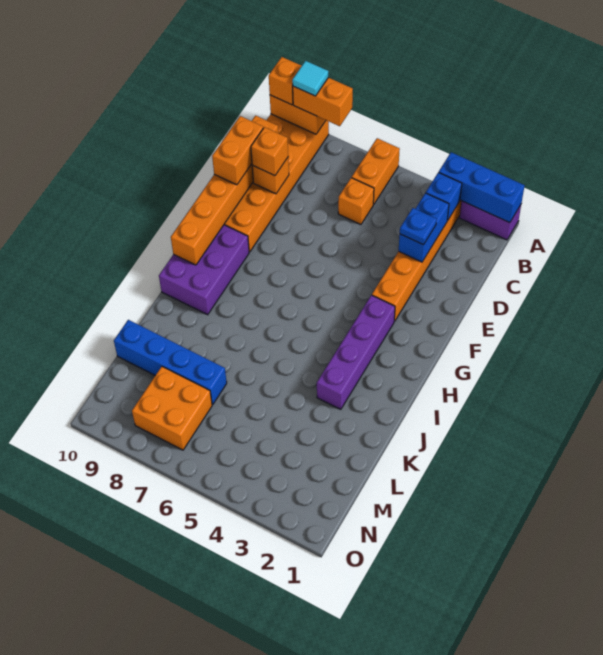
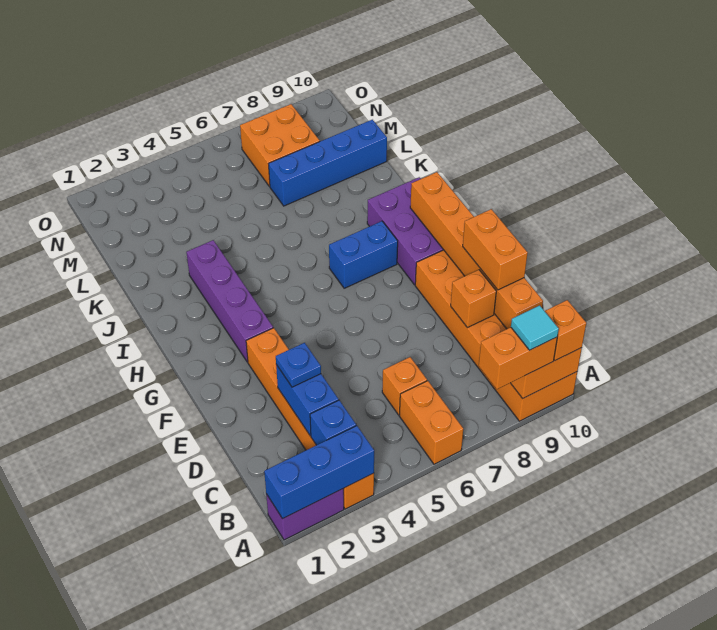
orange brick D9 level 3 -> none
none -> blue brick H7:H8 level 1

